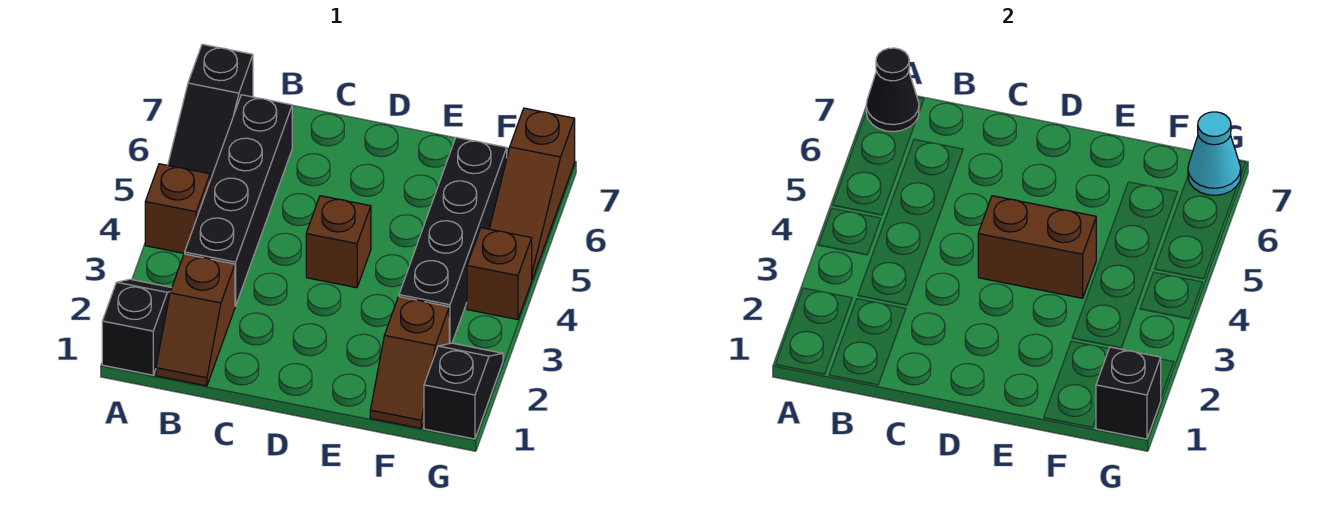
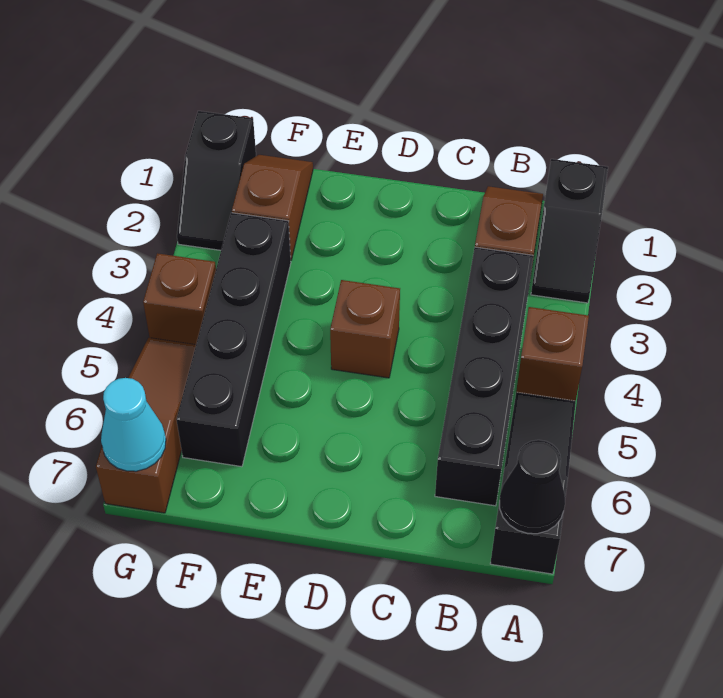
brown brick D4:E4 level 2 -> none
black brick G1 level 2 -> none

